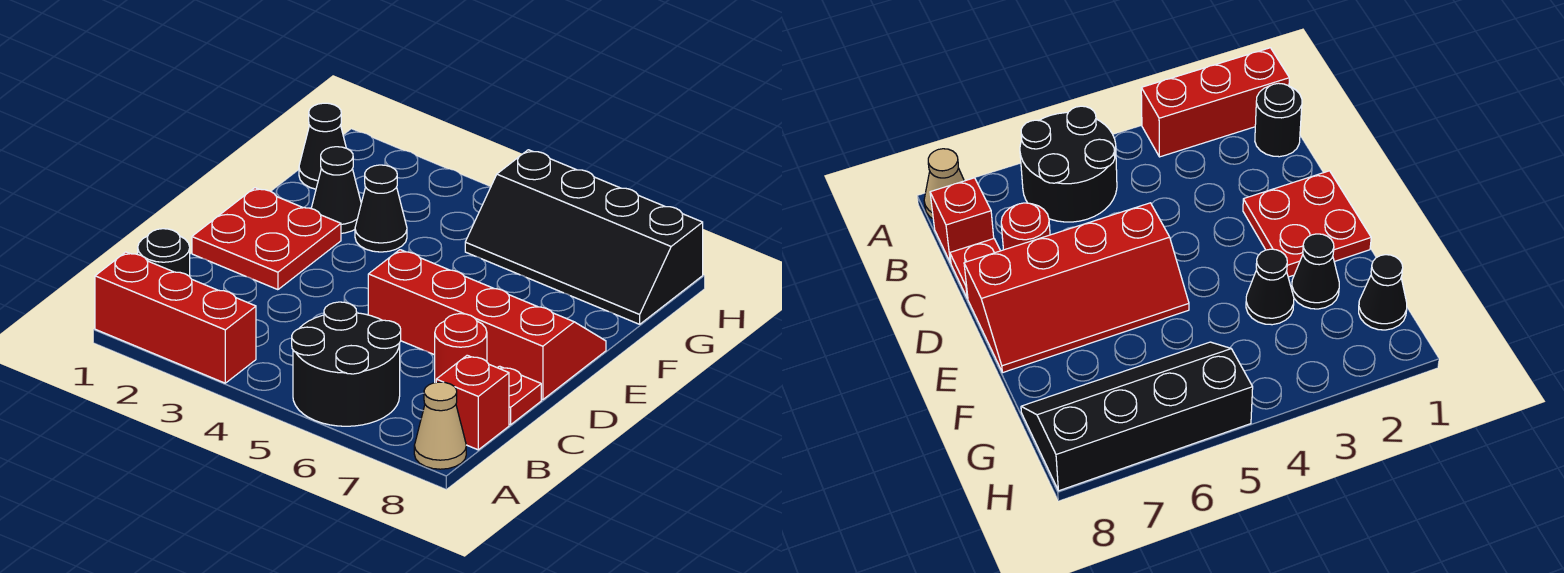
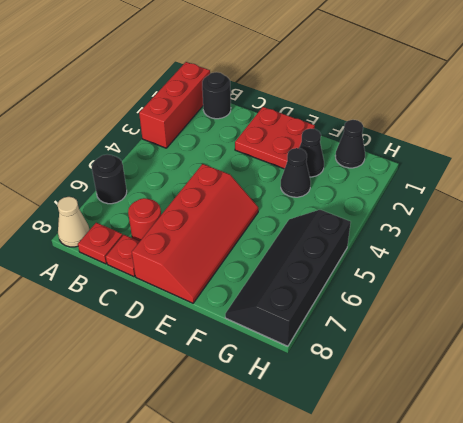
black round brick A5:B6 level 1 -> black round brick A6 level 1
red brick B8 level 1 -> red plate B8 level 1

